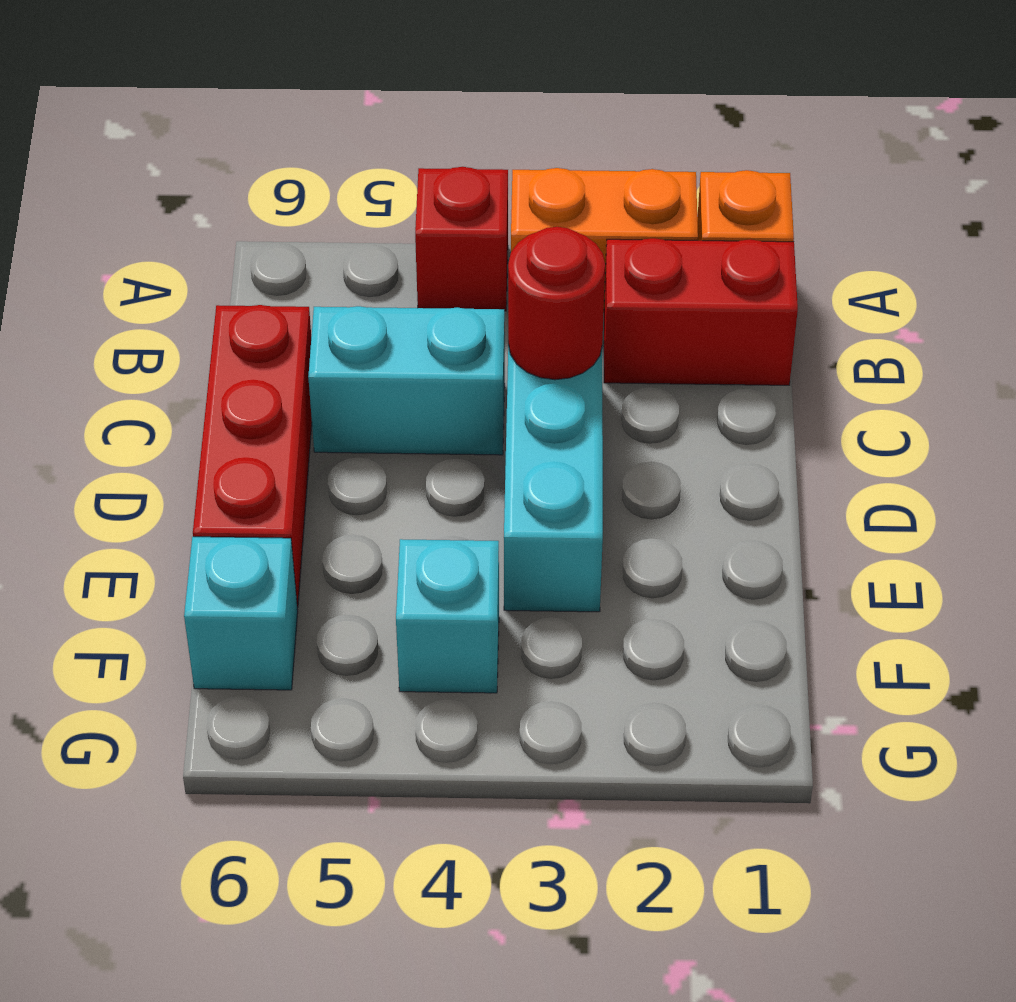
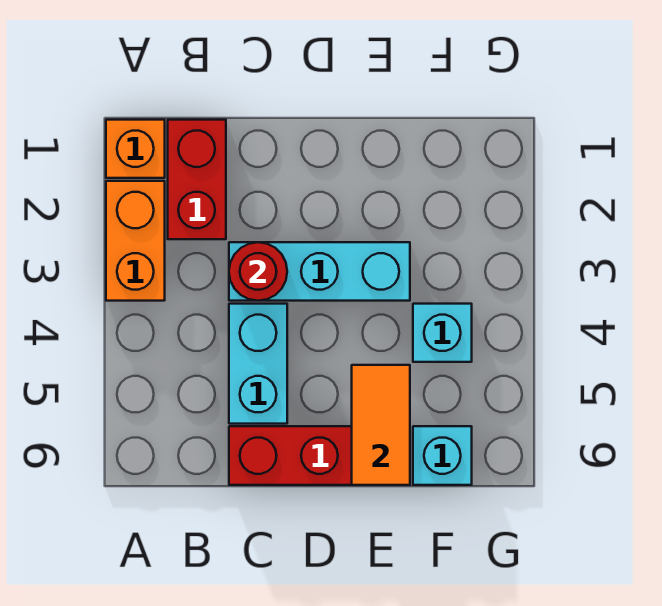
red brick A4 level 1 -> none
none -> orange tile E5:E6 level 2

